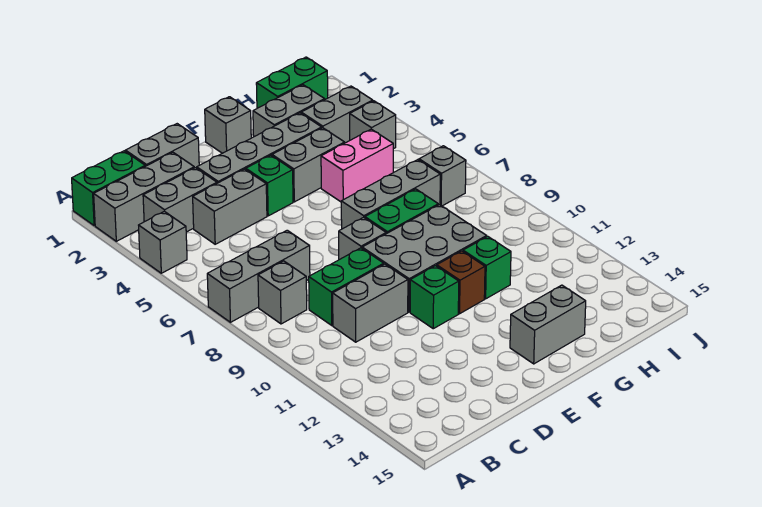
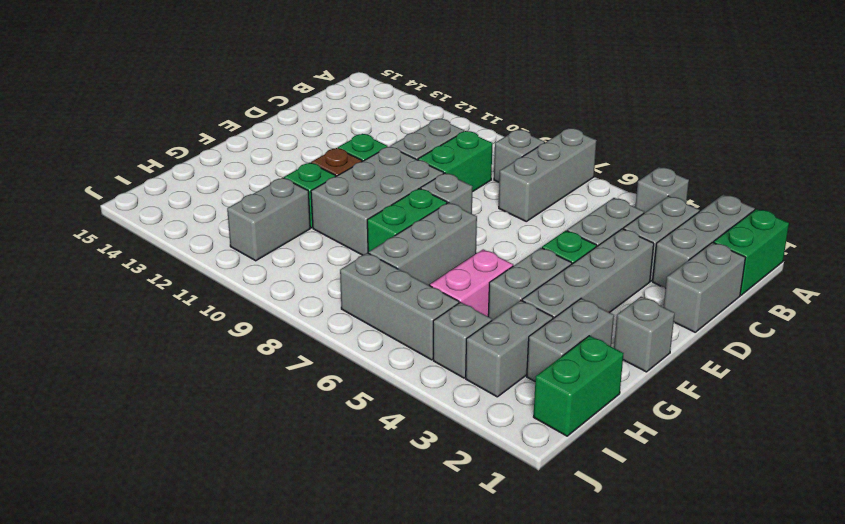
grey brick F14:G14 level 1 -> grey brick H11:I11 level 1
grey brick I7 level 1 -> grey brick I5:I7 level 1

